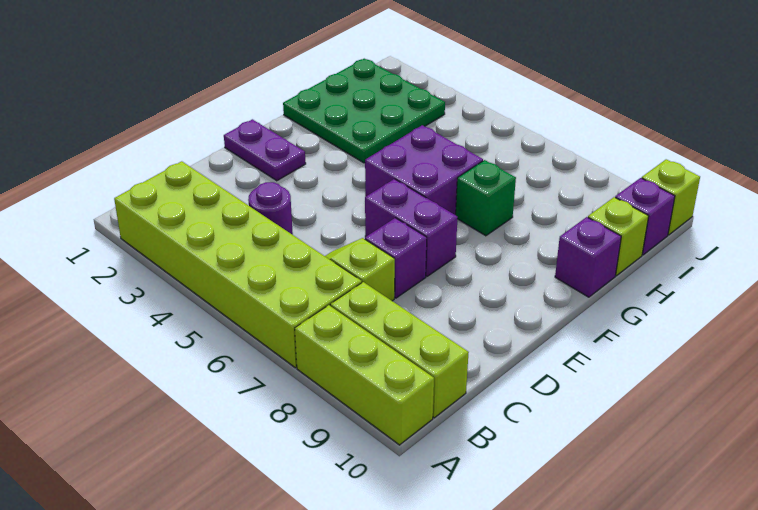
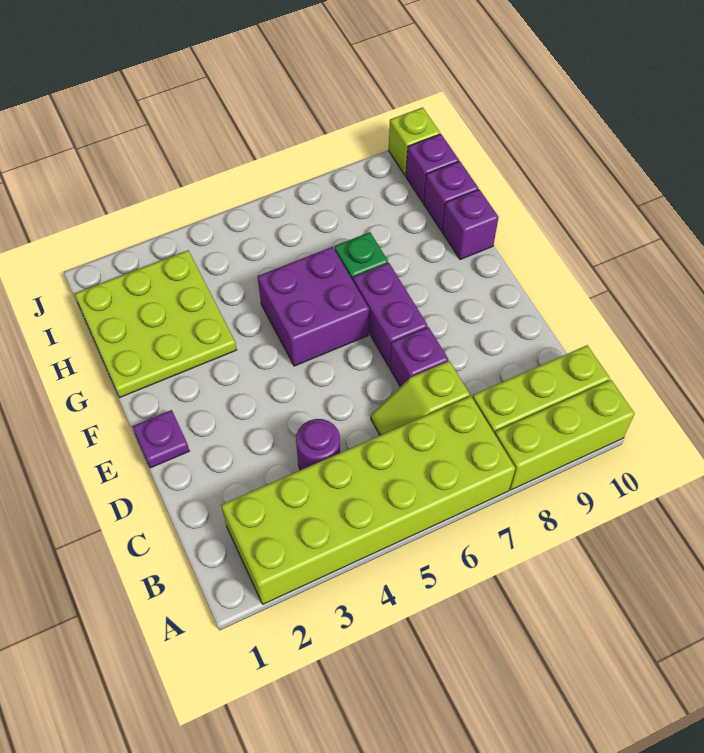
purple plate E1:E2 level 1 -> purple plate E1 level 1
purple brick E6:E7 level 1 -> purple brick E7:F7 level 1
green plate G1:I3 level 1 -> lime plate G1:I3 level 1
lime brick H10 level 1 -> purple brick H10 level 1

